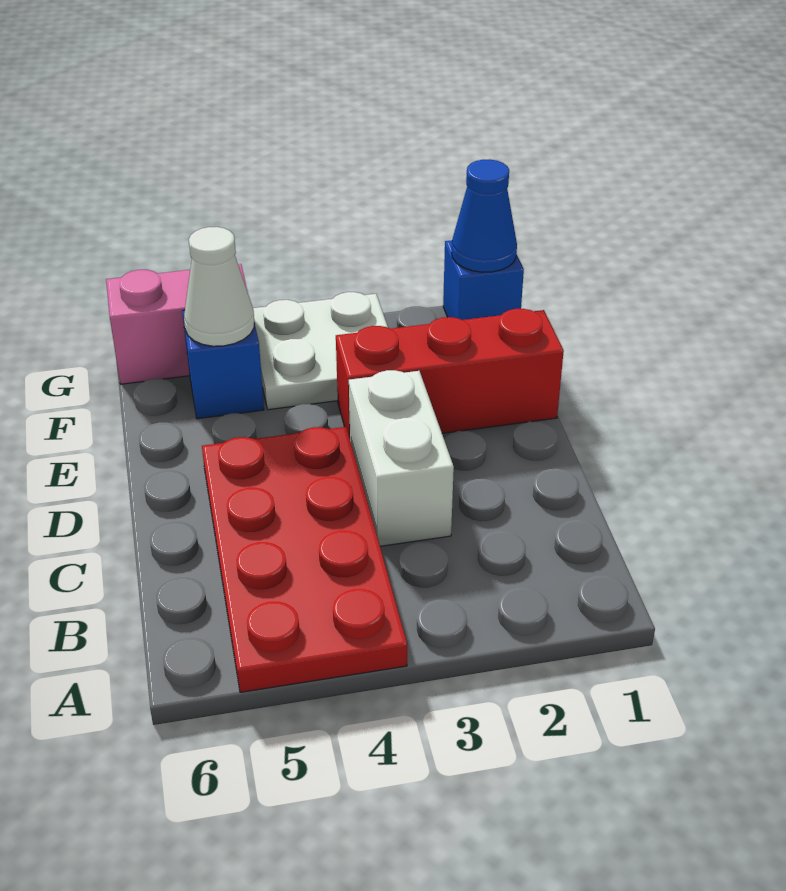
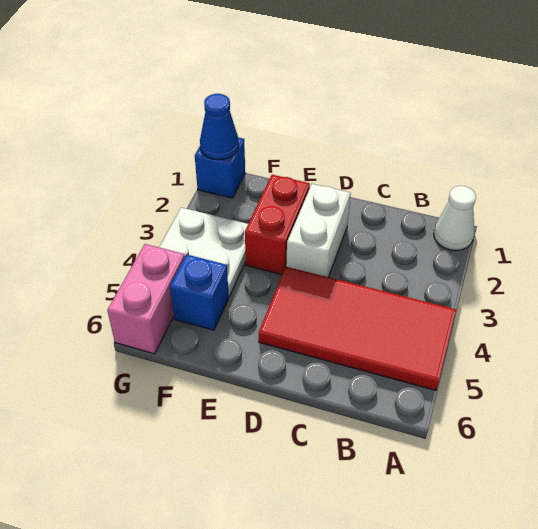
red plate A4:D5 level 1 -> red tile A4:D5 level 1
white brick C3:D3 level 1 -> white brick D2:D3 level 1
red brick E1:E3 level 1 -> red brick E2:E3 level 1
white cone F5 level 2 -> white cone A1 level 1

